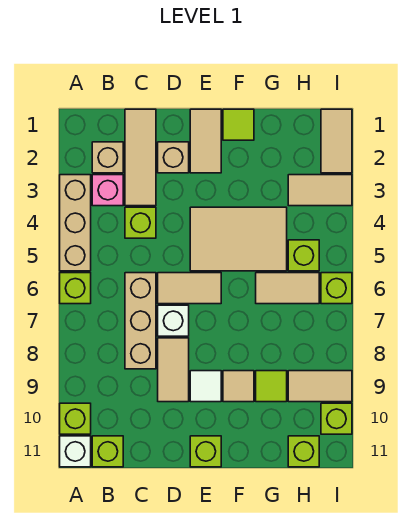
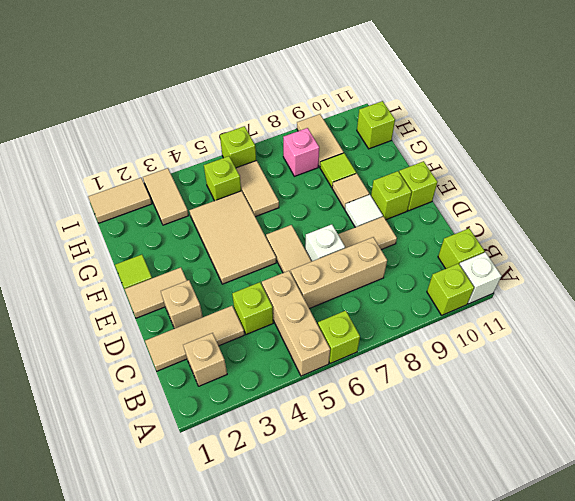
tan brick A3:A5 level 1 -> tan brick A5:C5 level 1
pink brick B3 level 1 -> pink brick H8 level 1
lime brick I10 level 1 -> lime brick E10 level 1

